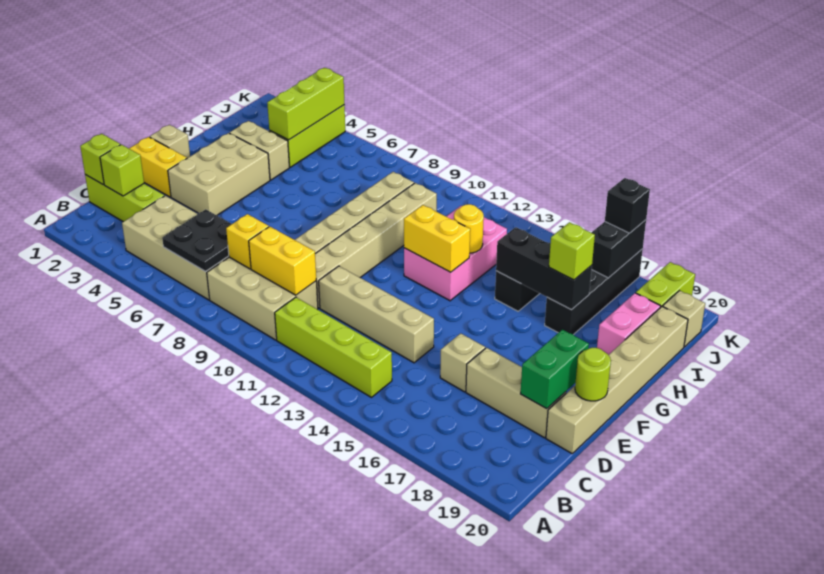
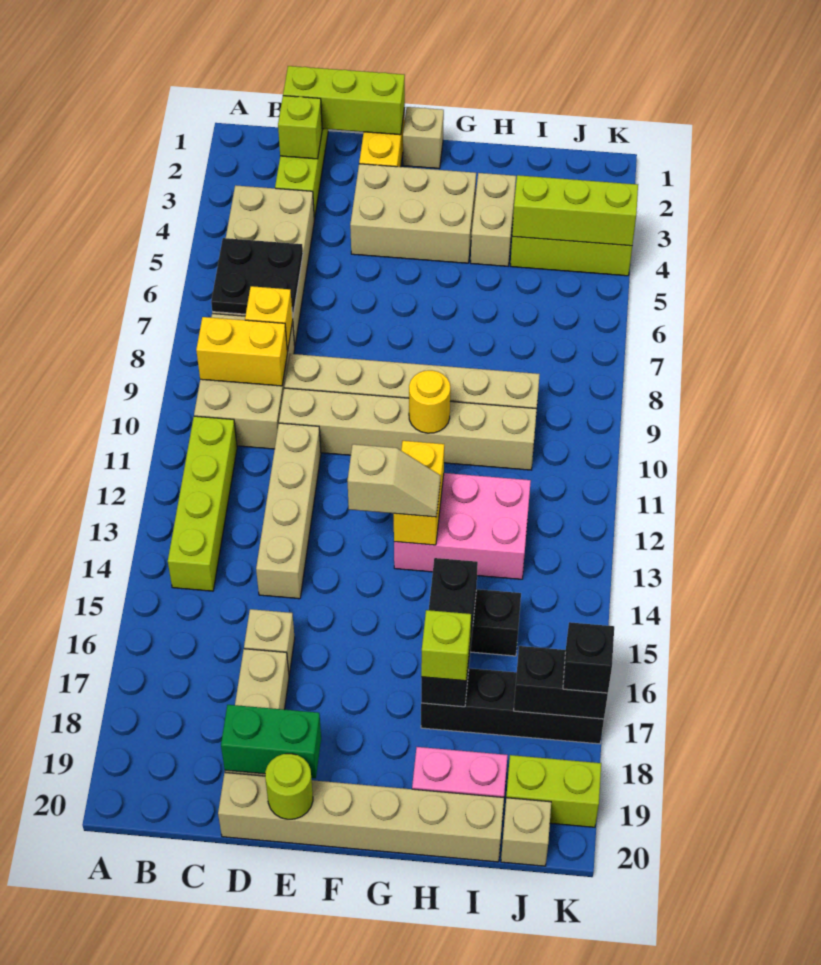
lime brick C1 level 2 -> lime brick C1:E1 level 2
yellow brick C9:C10 level 2 -> yellow brick B9:C9 level 2
none -> tan slope F13:G13 level 3 top F
yellow round brick H13 level 2 -> yellow round brick G10 level 2

